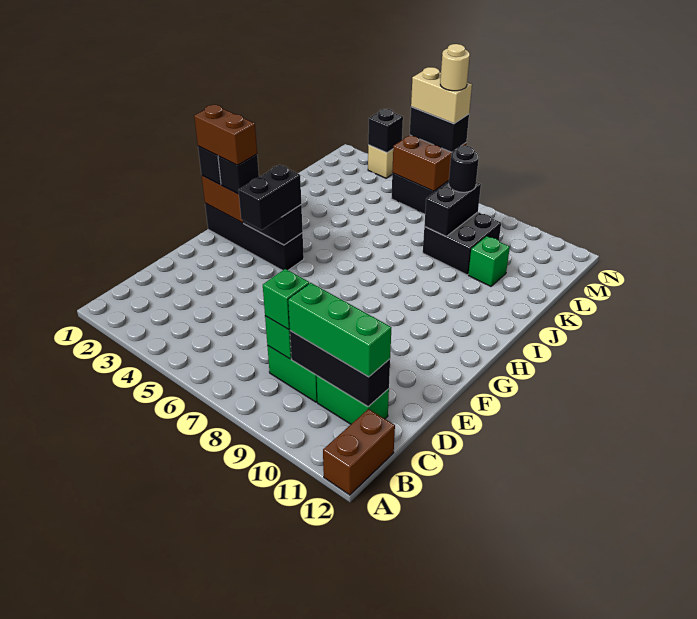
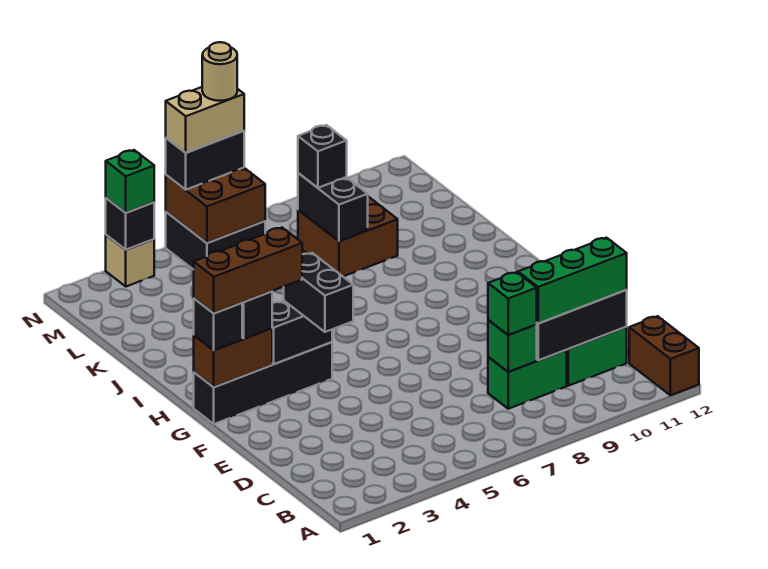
brown brick G1:G2 level 4 -> brown brick G1:G3 level 4
black brick K8:L9 level 1 -> brown brick K8:L9 level 1
green brick K10 level 1 -> green brick N3 level 3
black round brick L8 level 3 -> black brick L8 level 3

